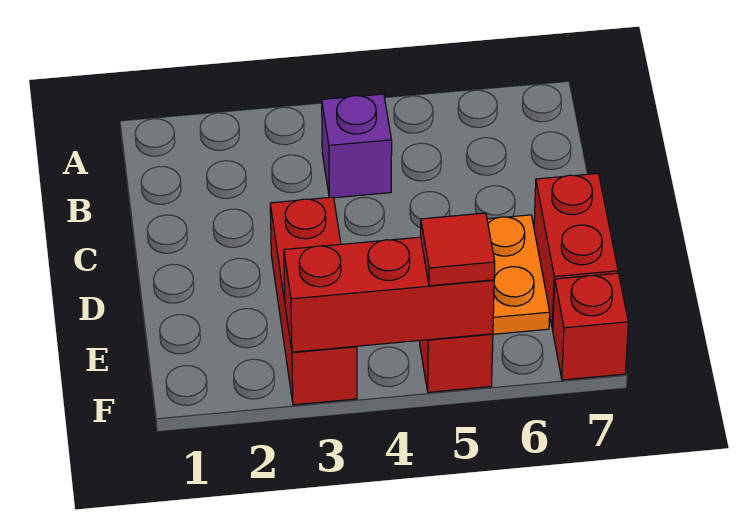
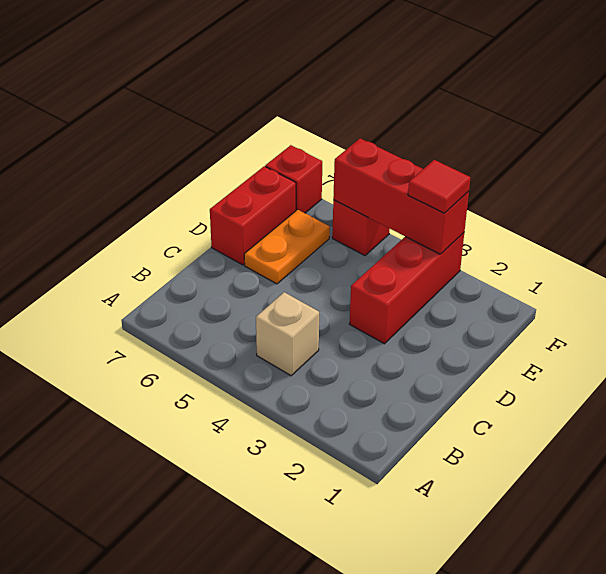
purple brick B4 level 1 -> tan brick B4 level 1
red tile F5 level 3 -> red tile F3 level 3

